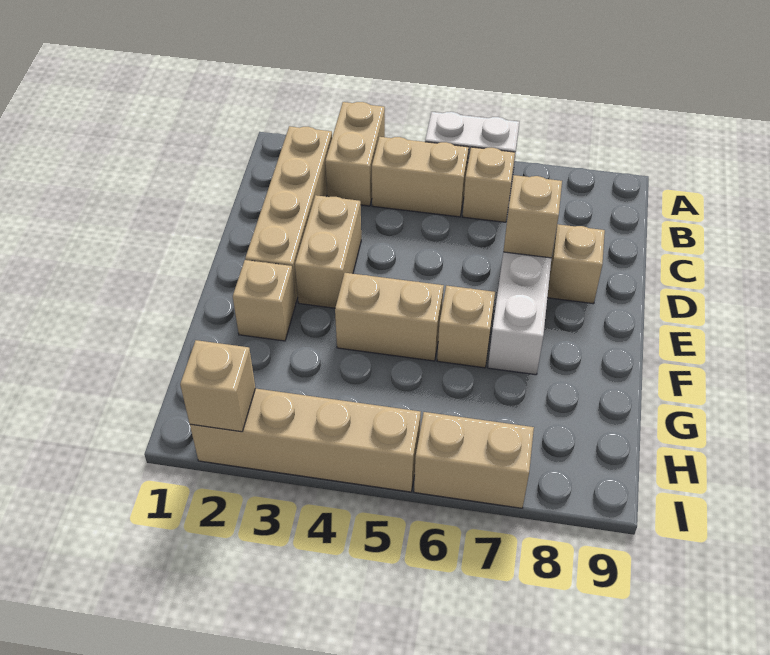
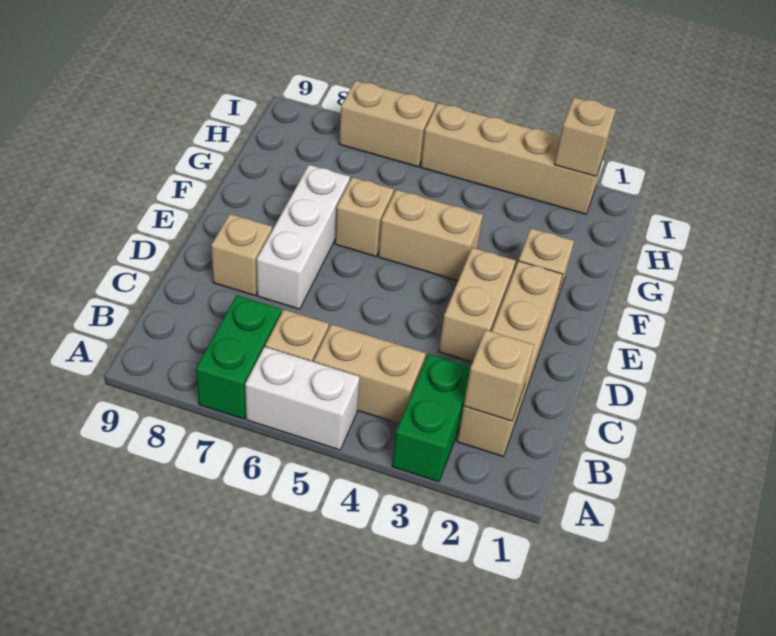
tan brick A3:B3 level 1 -> green brick A3:B3 level 1
none -> green brick A7:B7 level 1
tan brick D7 level 2 -> tan brick B2 level 2

